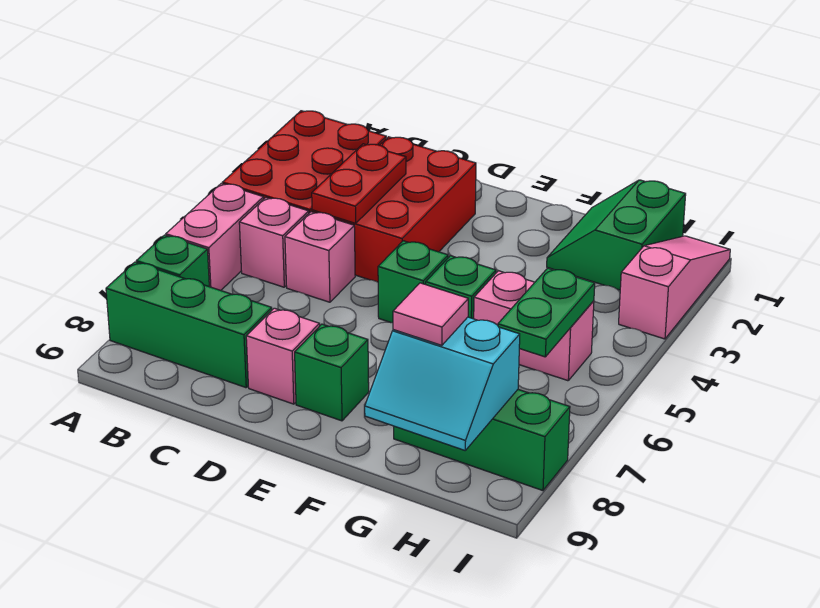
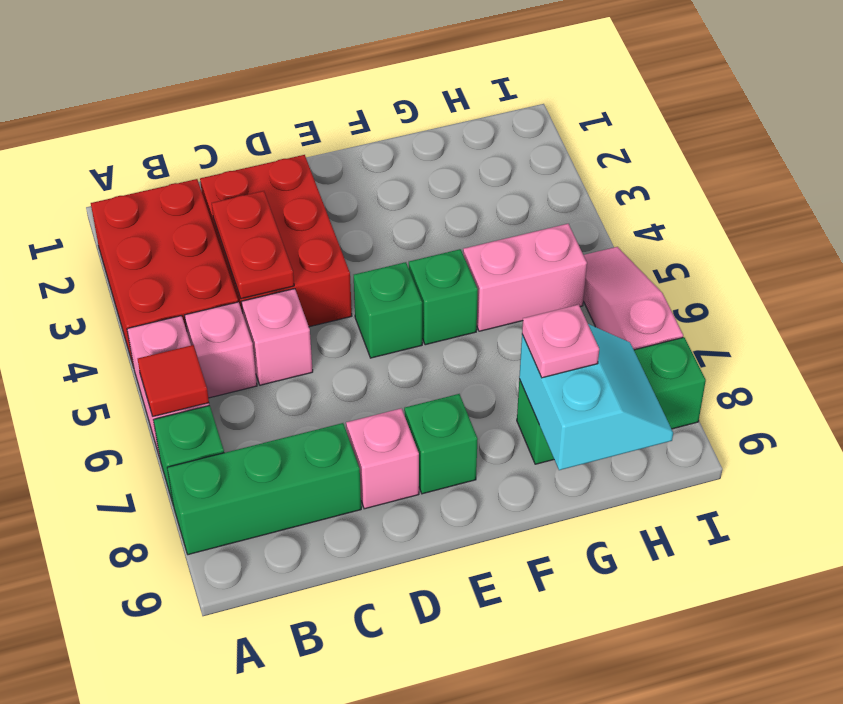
none -> red tile A6 level 2
green slope G1:H2 level 1 top H -> none
cyan slope G8:H9 level 2 top 8 -> cyan slope G8:H9 level 2 top G
pink tile G8 level 3 -> pink plate G8 level 3
green plate H5:H6 level 2 -> none
pink slope I1:I3 level 1 top 3 -> pink slope I5:I7 level 1 top 7

